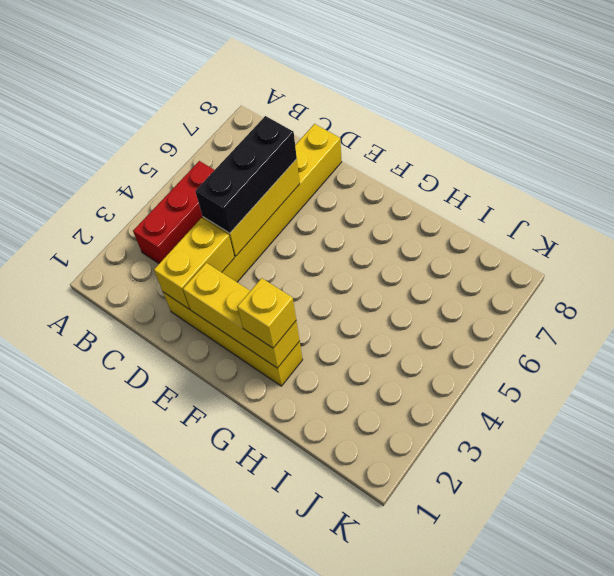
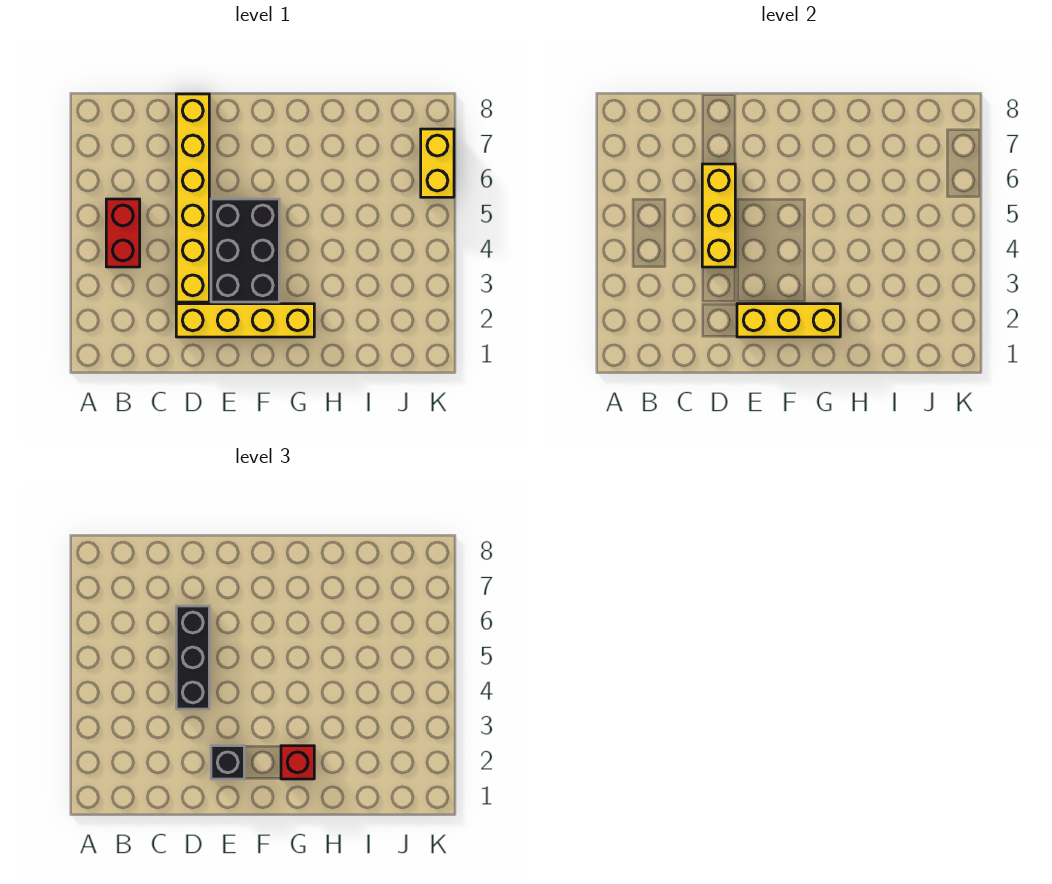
red brick B3:B5 level 1 -> red brick B4:B5 level 1
yellow brick D2:D3 level 2 -> yellow brick K6:K7 level 1
none -> black brick E2 level 3
none -> black brick E3:F5 level 1
yellow brick G2 level 3 -> red brick G2 level 3

